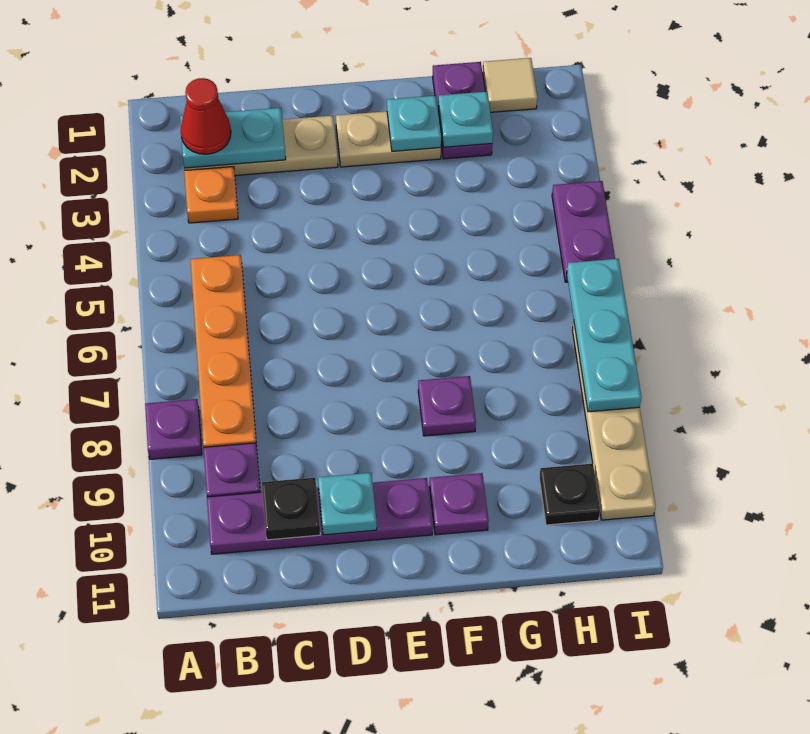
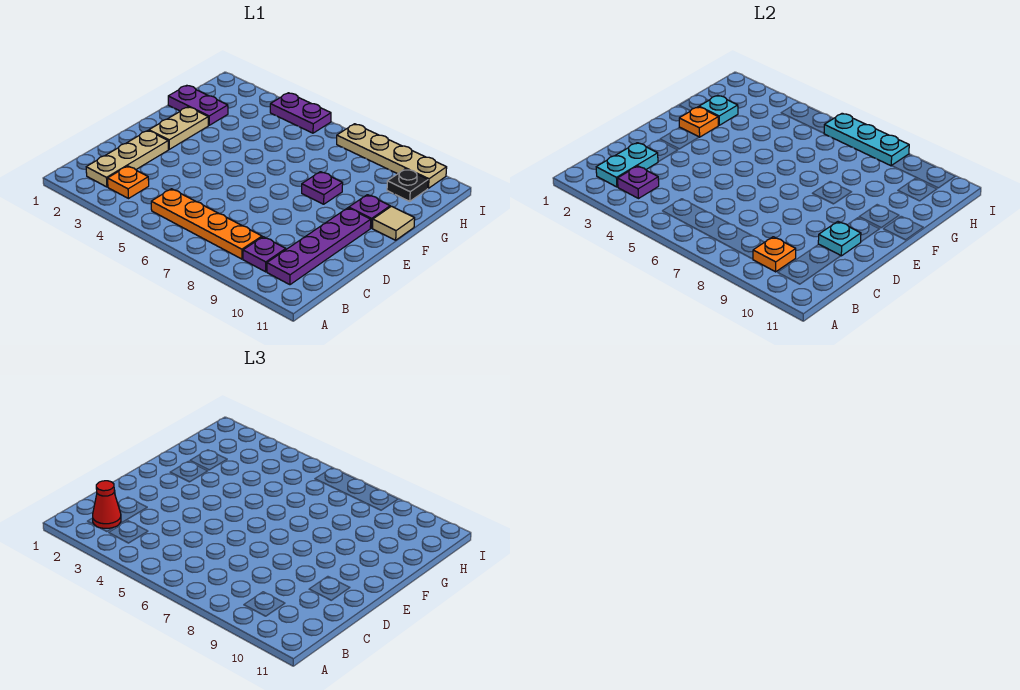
purple plate A8 level 1 -> purple plate B3 level 2
none -> orange plate B9 level 2
black plate C10 level 2 -> none
cyan plate F2 level 2 -> orange plate F2 level 2
tan tile H1 level 1 -> tan tile F11 level 1

